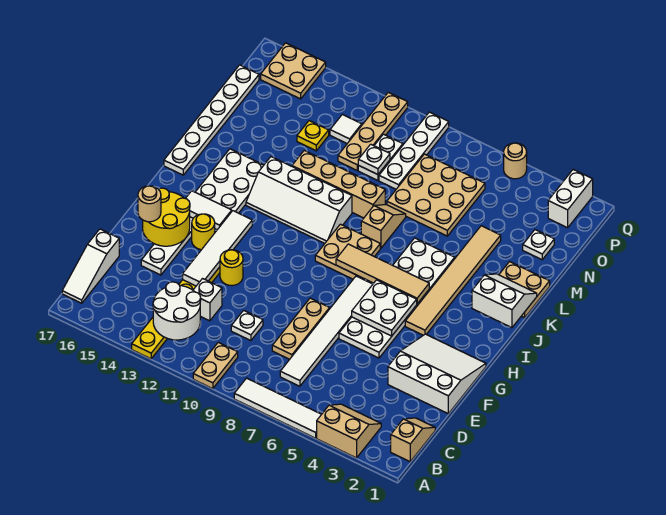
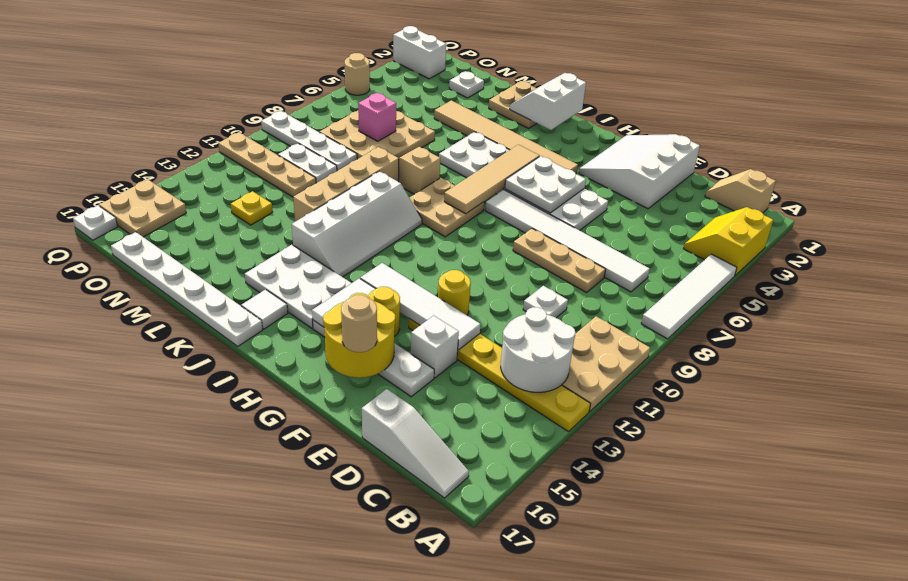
tan slope A3:B4 level 1 top A -> yellow slope A3:B4 level 1 top A
tan plate A10:B10 level 1 -> tan plate A10:B12 level 1
white brick D12 level 1 -> white brick E14 level 1
none -> pink brick N7 level 2
white plate N10 level 2 -> white plate Q17 level 1
white tile O12 level 1 -> white tile J16 level 1

